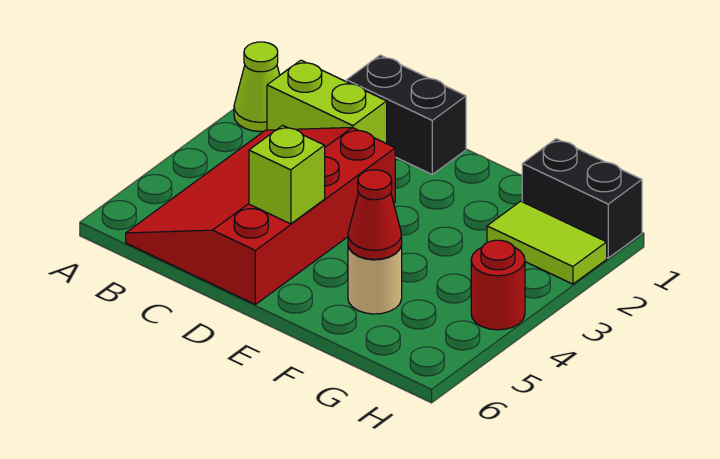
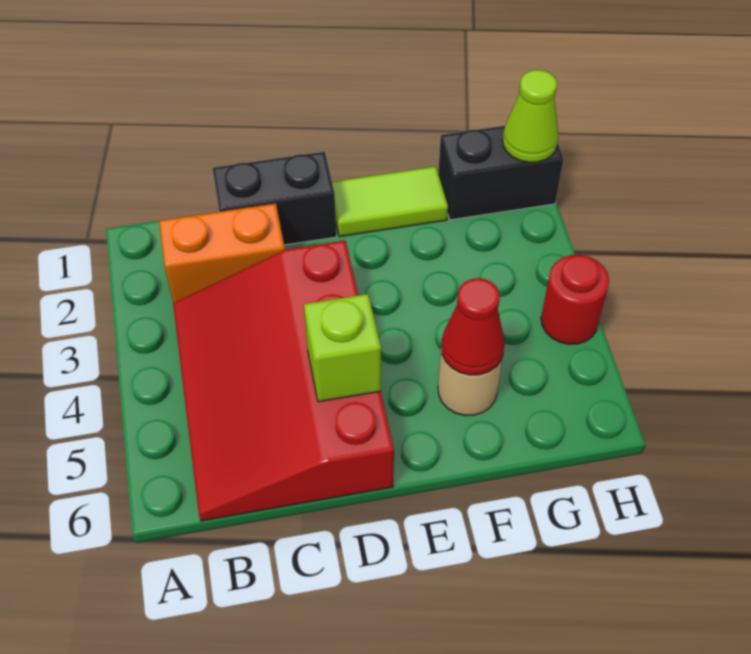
lime cone A2 level 1 -> lime cone H1 level 2
lime brick B2:C2 level 1 -> orange brick B2:C2 level 1
lime tile G2:H2 level 1 -> lime tile E1:F1 level 1

